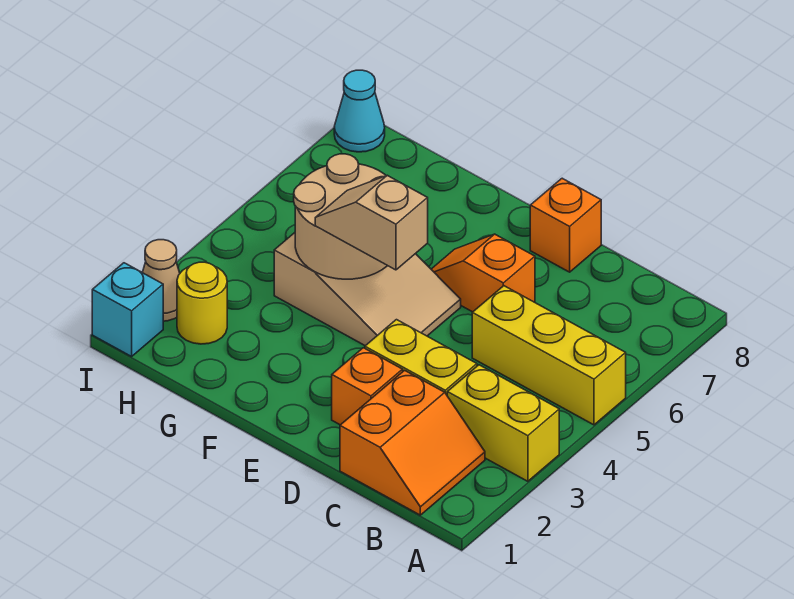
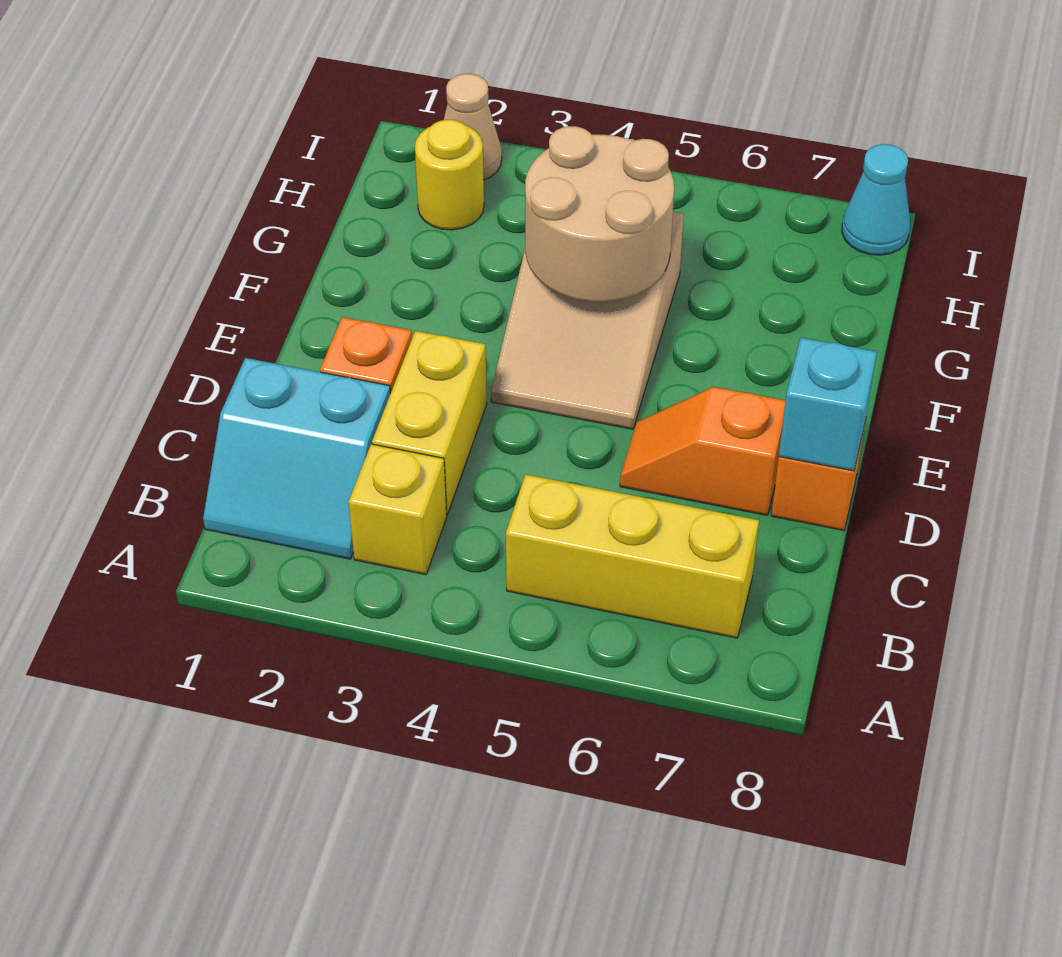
yellow brick A3:B3 level 1 -> yellow brick B3 level 1
yellow brick A5:C5 level 1 -> yellow brick B5:B7 level 1
orange slope B1:C2 level 1 top C -> cyan slope B1:C2 level 1 top C
orange slope D6:E6 level 1 top D -> orange slope D6:D7 level 1 top 7
tan slope E4:F4 level 3 top E -> none
cyan brick I1 level 1 -> cyan brick D8 level 2

